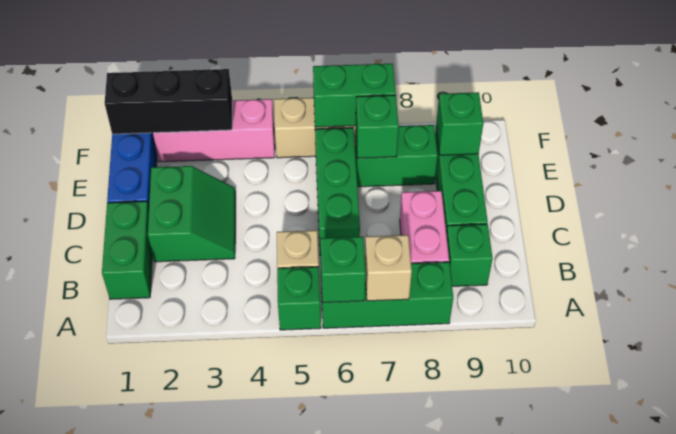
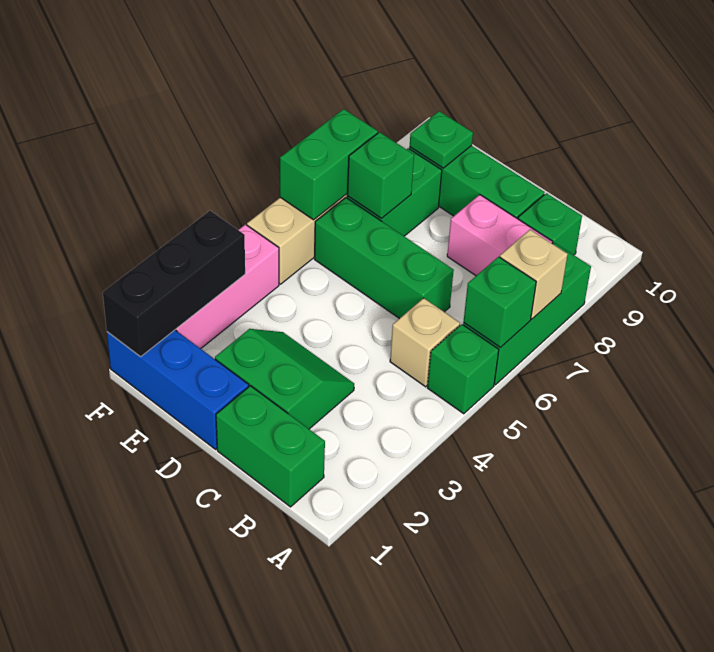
green brick E9 level 2 -> green plate E9 level 2

